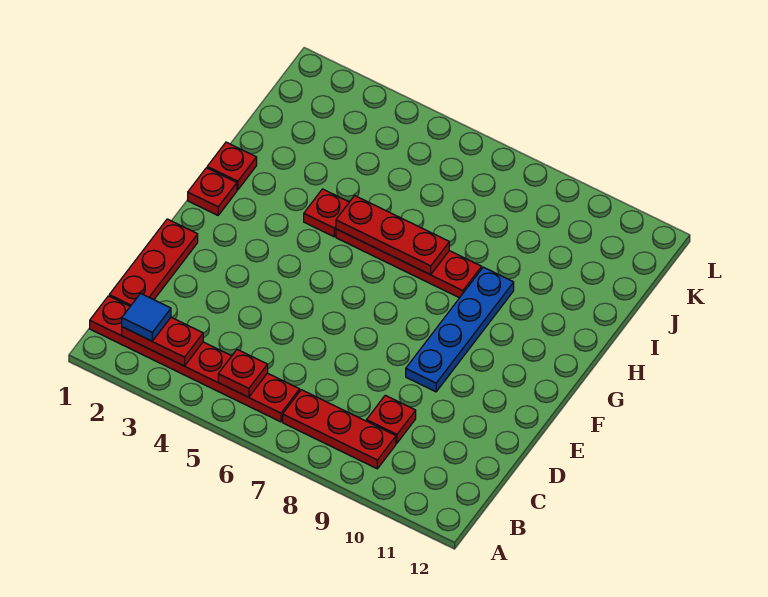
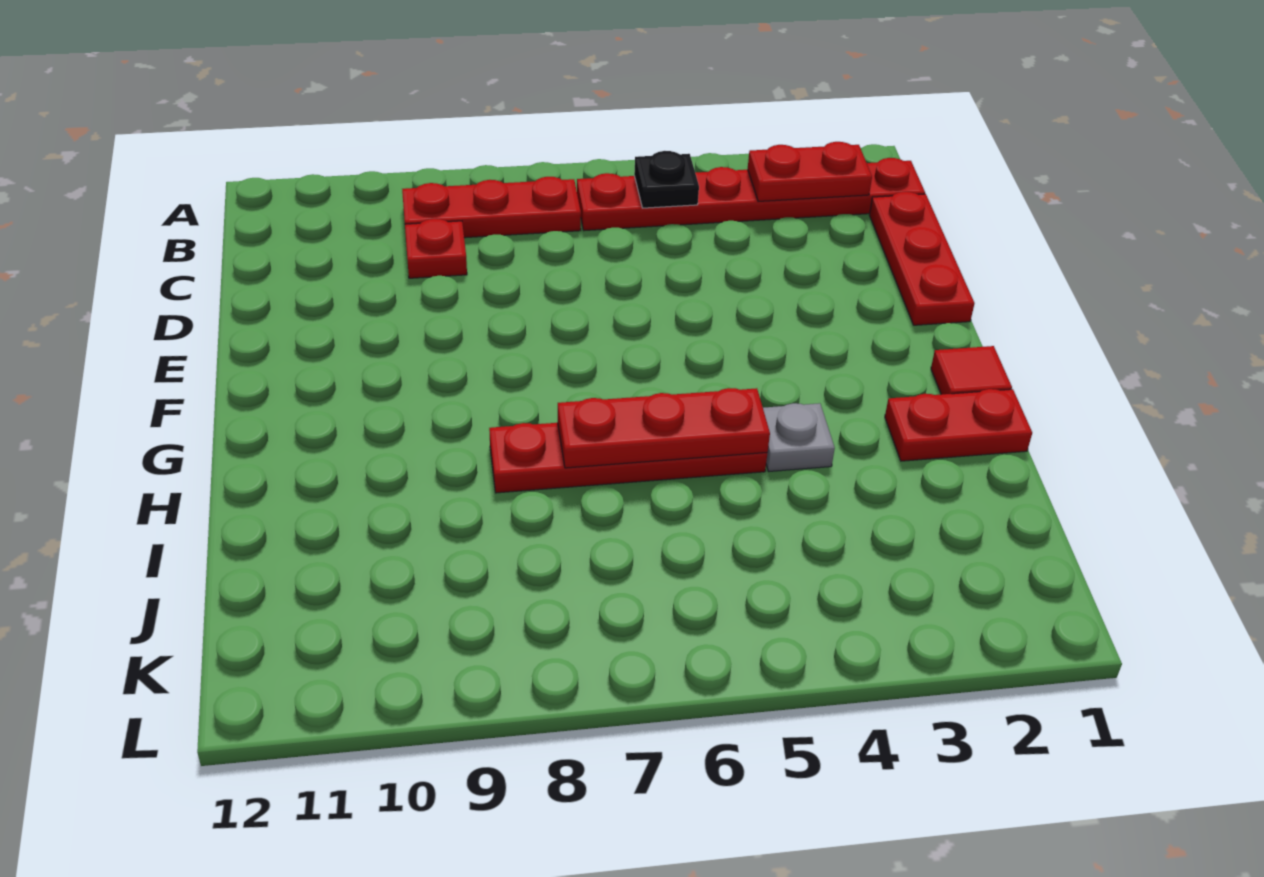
blue tile B2 level 3 -> none
red plate B5 level 2 -> black plate B5 level 2
blue plate E9:H9 level 1 -> none
red plate G1 level 1 -> red tile G1 level 1
red plate H1 level 1 -> red plate H1:H2 level 1
red plate H4 level 1 -> grey plate H4 level 1

